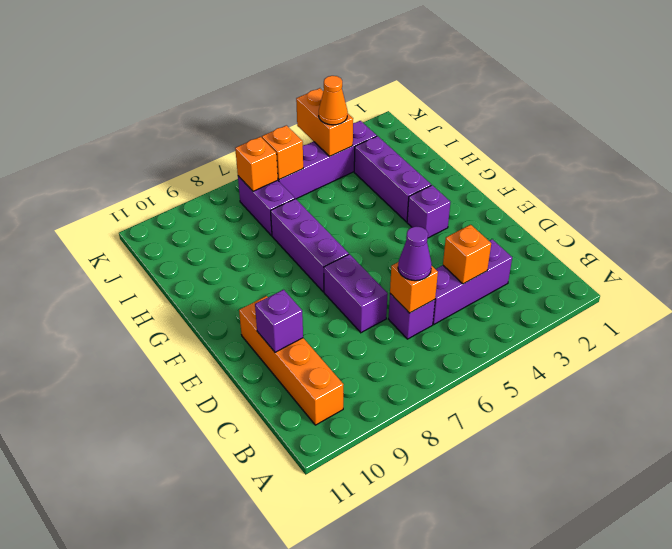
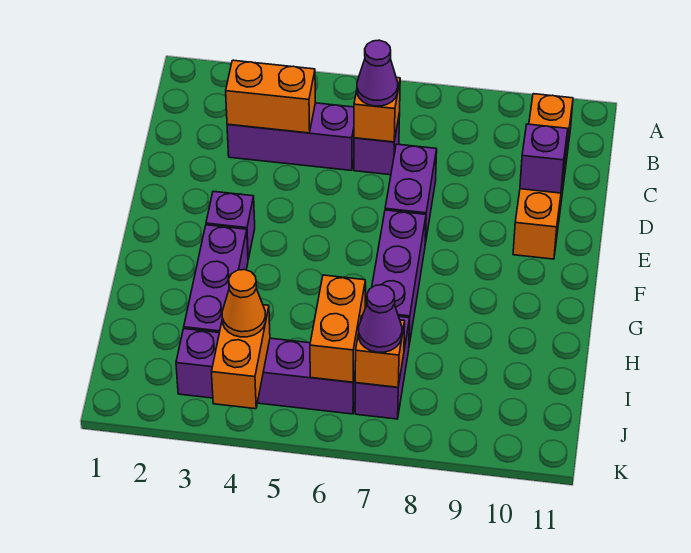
orange brick C4 level 2 -> orange brick C3:C4 level 2
orange brick J6 level 2 -> orange brick I6:J6 level 2
none -> purple cone J7 level 3

